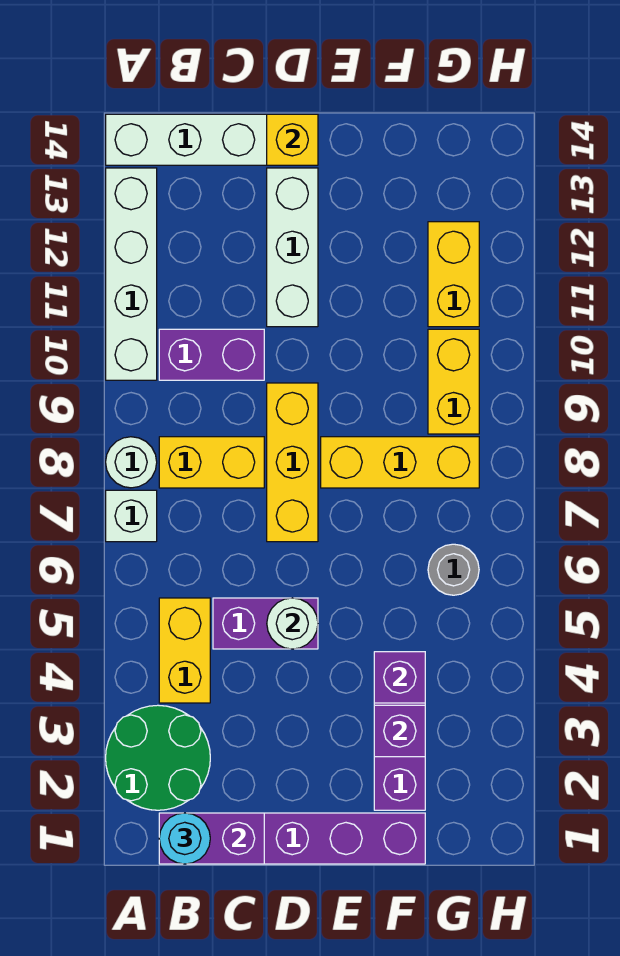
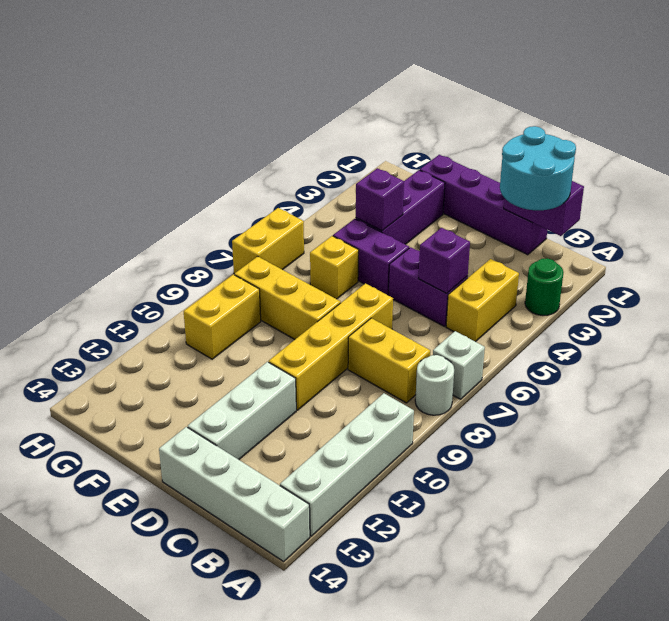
green round brick A2:B3 level 1 -> green round brick A3 level 1
cyan round brick B1 level 3 -> cyan round brick B1:C2 level 3
purple brick B10:C10 level 1 -> purple brick E5:F5 level 1
white round brick D5 level 2 -> none
yellow brick D7:D9 level 1 -> yellow brick D7:D10 level 1
yellow brick D14 level 2 -> yellow brick F6 level 1
purple brick F3 level 2 -> purple brick C5 level 2
grey round brick G6 level 1 -> none
yellow brick G11:G12 level 1 -> yellow brick H6:H7 level 1

